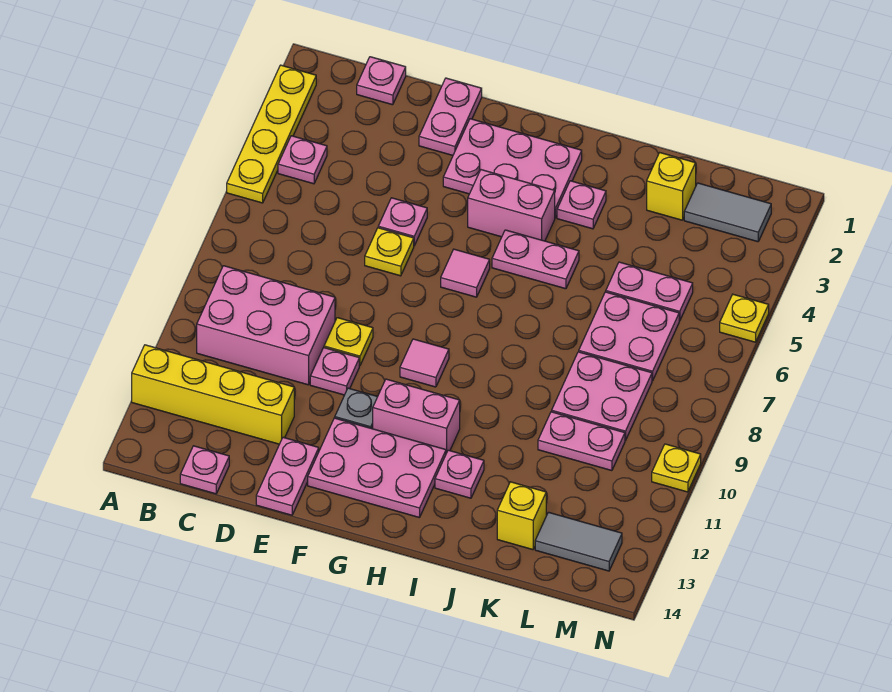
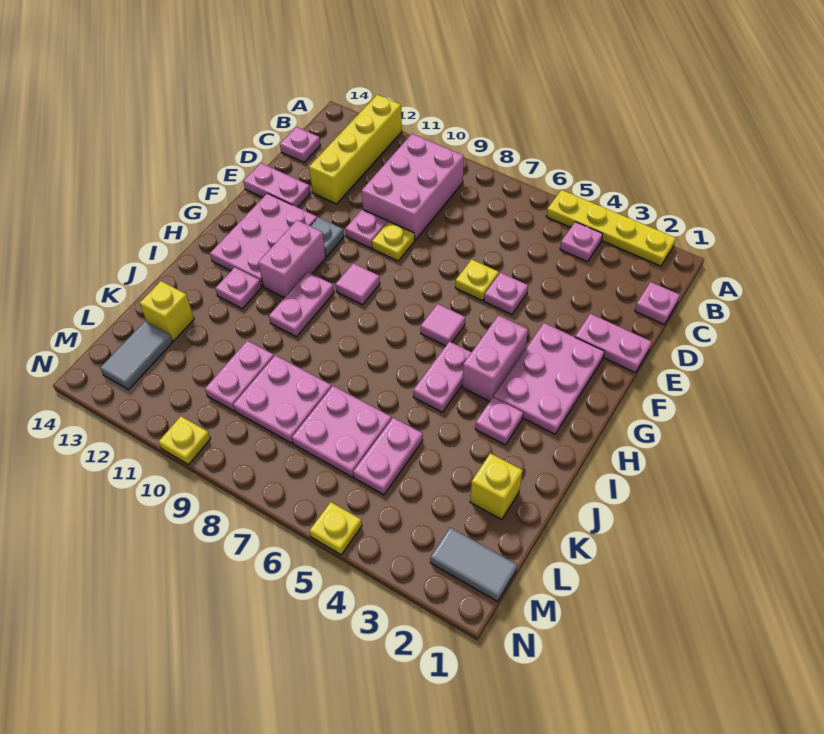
none -> pink plate H10:I10 level 1
grey tile L2:M2 level 1 -> grey tile M1:M2 level 1

